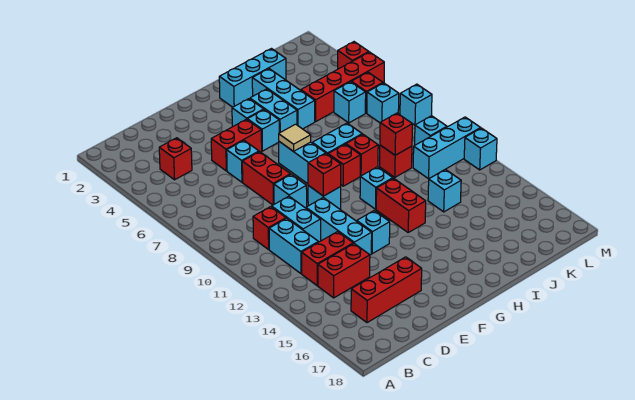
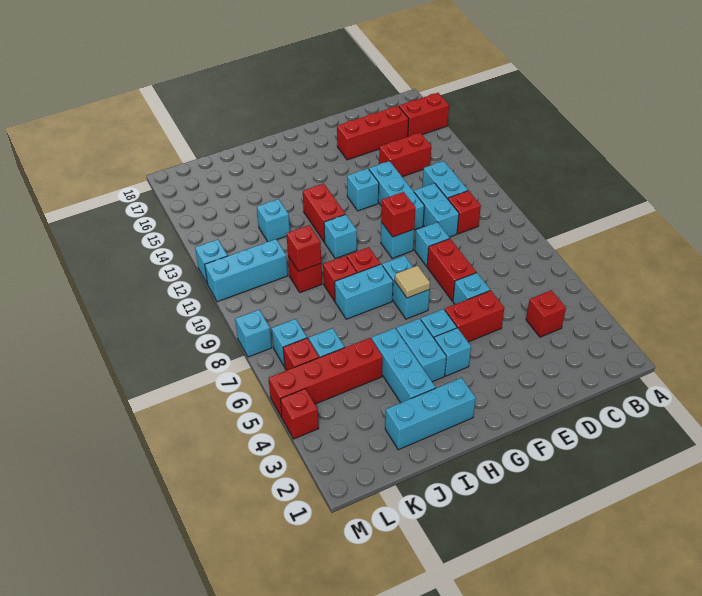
red brick C13:D13 level 1 -> red brick A16:B16 level 1
cyan brick L10 level 1 -> none

